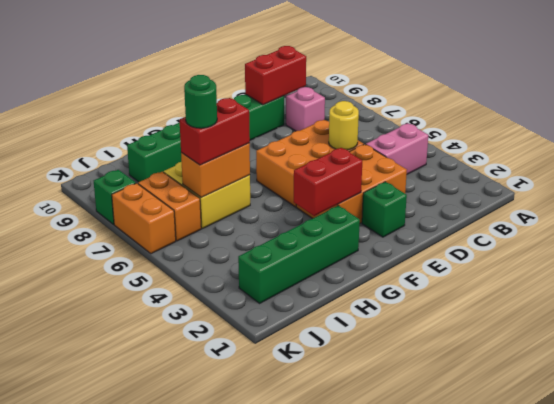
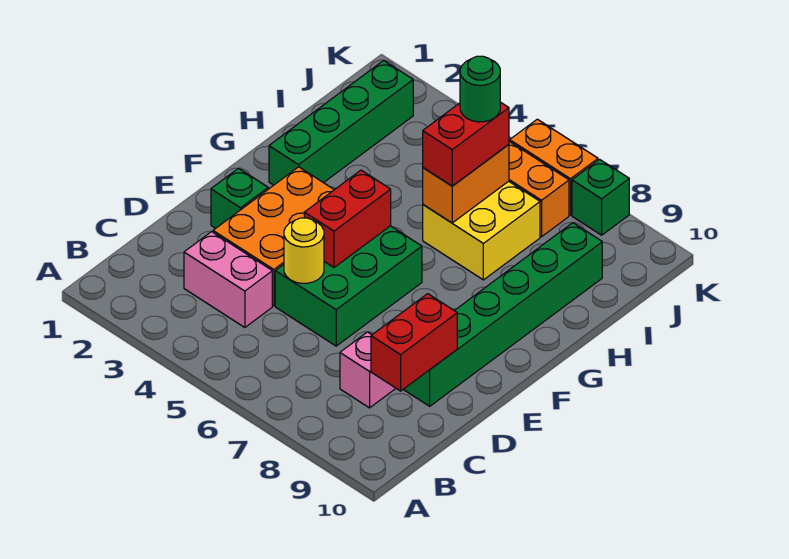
pink brick B4:C4 level 1 -> pink brick C3:C4 level 1
orange brick D5:F6 level 1 -> green brick D5:F6 level 1
red brick F3:G3 level 2 -> red brick E5:F5 level 2

